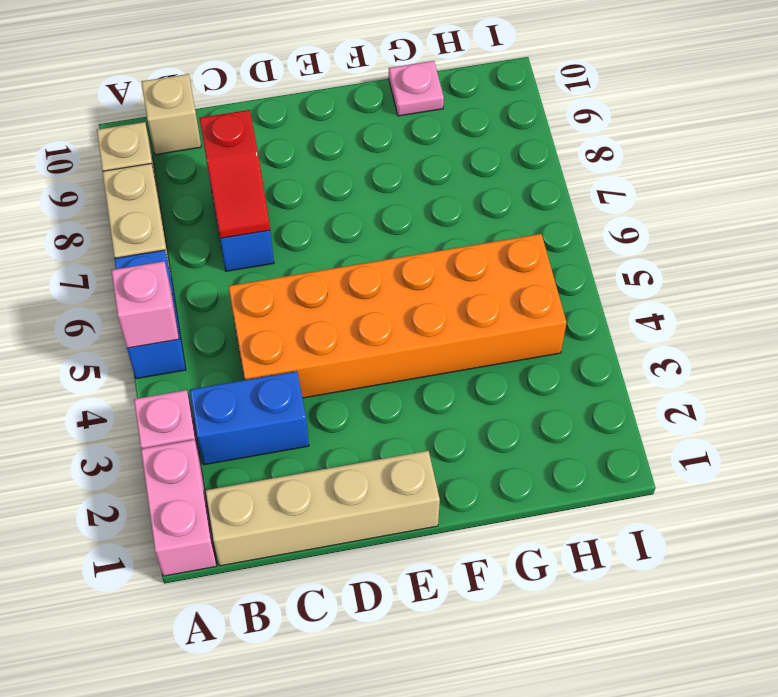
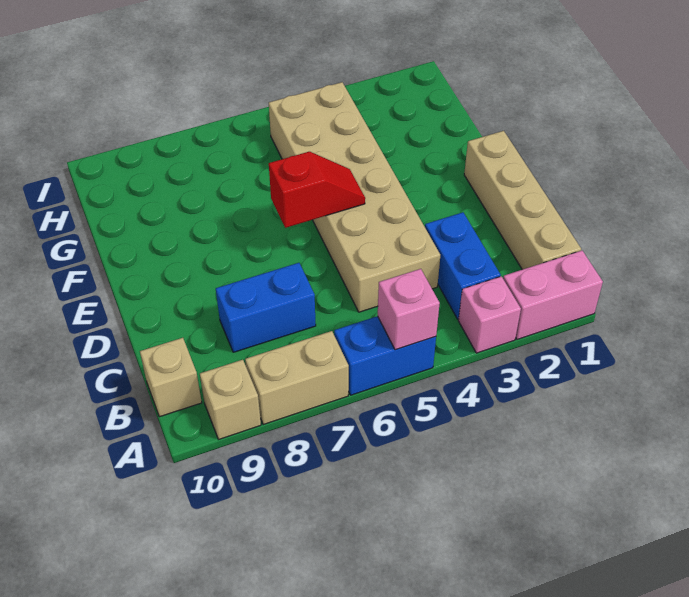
orange brick C4:H5 level 1 -> tan brick C4:H5 level 1
red slope C7:C8 level 2 top 8 -> red slope E5:E6 level 2 top 6
pink plate G10 level 1 -> none

